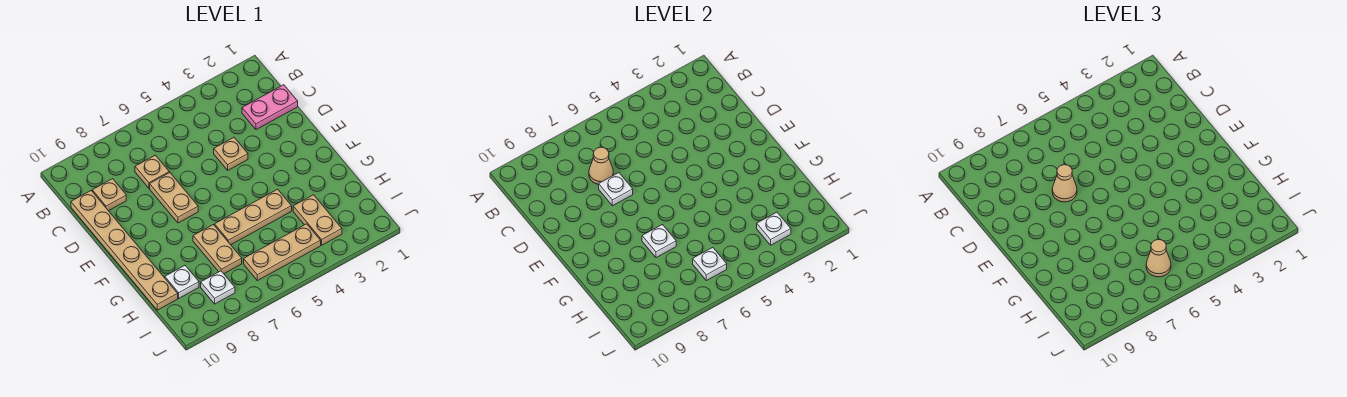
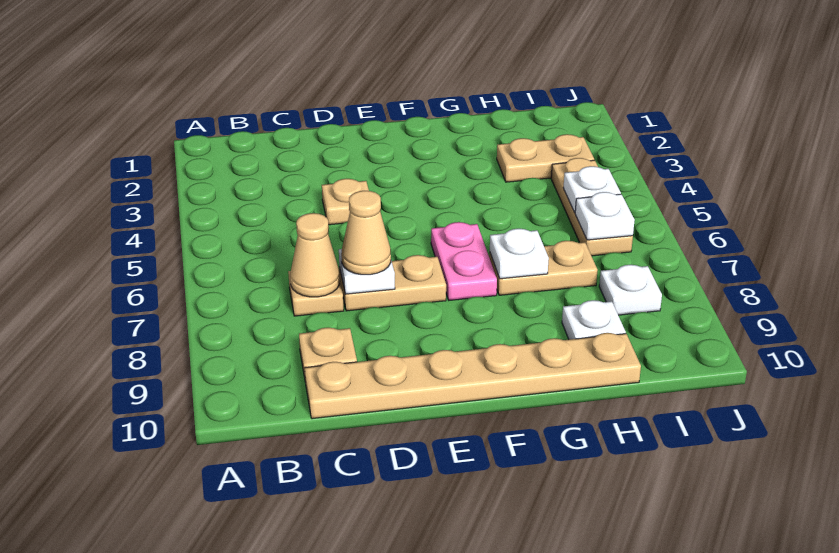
pink plate C1:C2 level 1 -> pink plate F6:F7 level 1
tan plate G4:G6 level 1 -> none
white plate I3 level 2 -> white plate I5 level 2
tan cone I6 level 3 -> none

